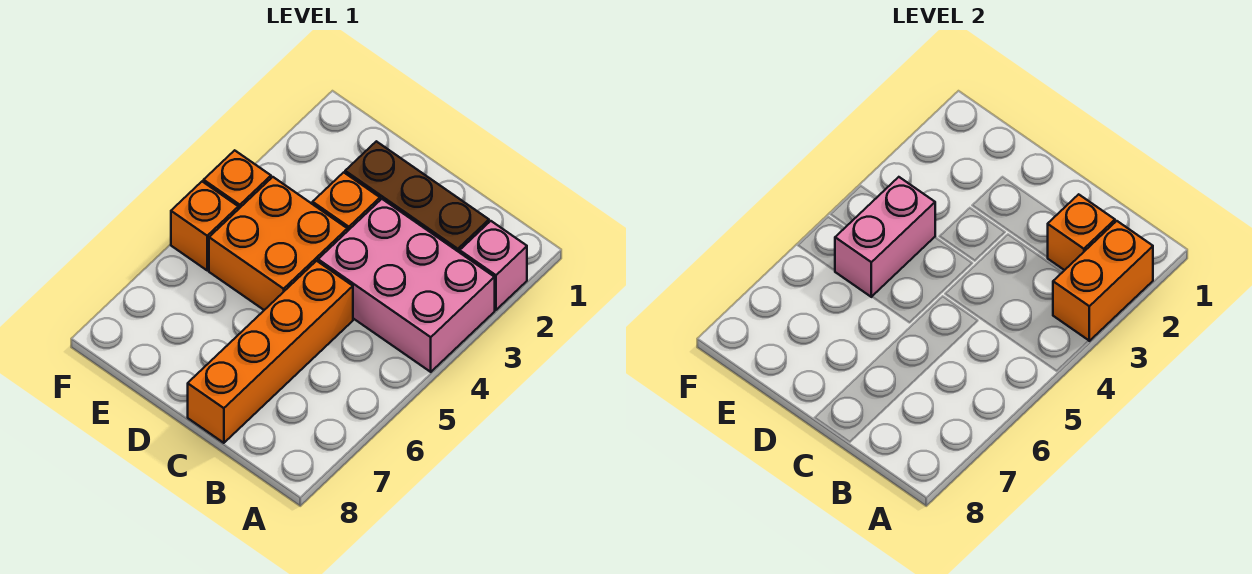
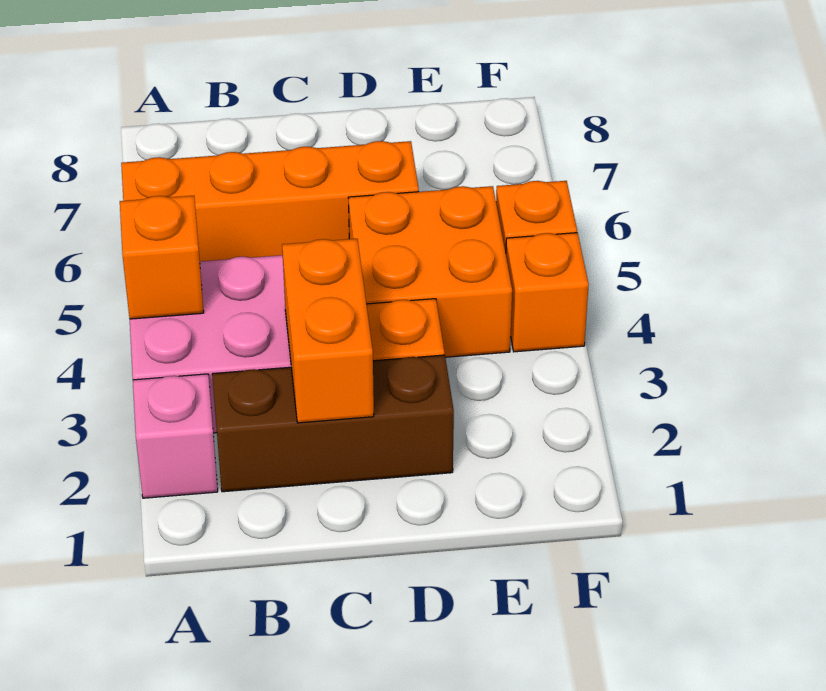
orange brick A2:A3 level 2 -> orange brick C2:C3 level 2
orange brick B2 level 2 -> orange brick A4 level 2
orange brick C5:C8 level 1 -> orange brick A6:D6 level 1
pink brick E4:E5 level 2 -> none

